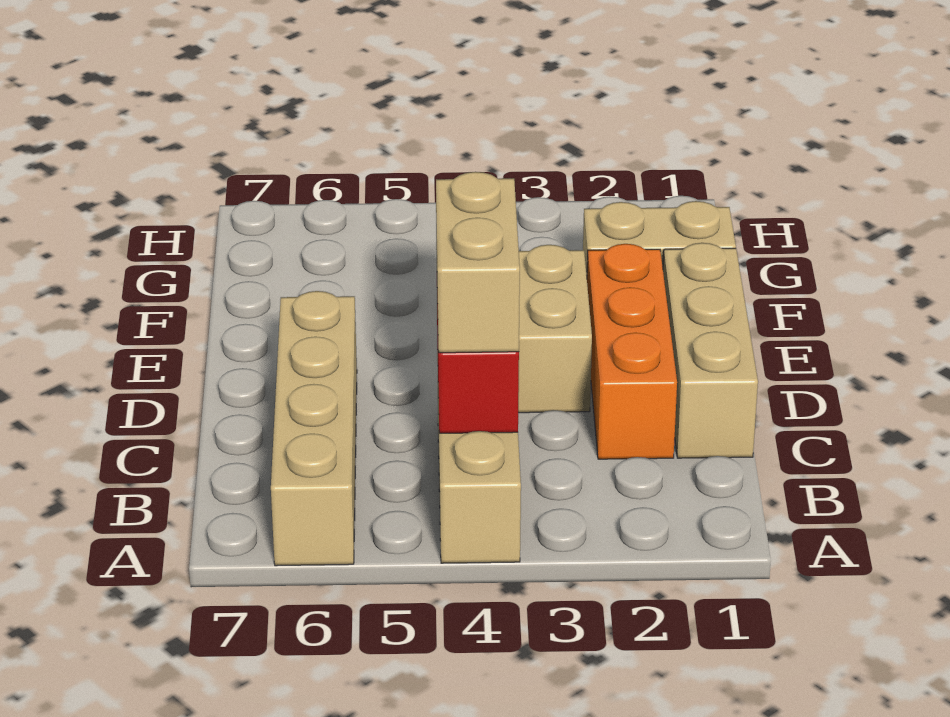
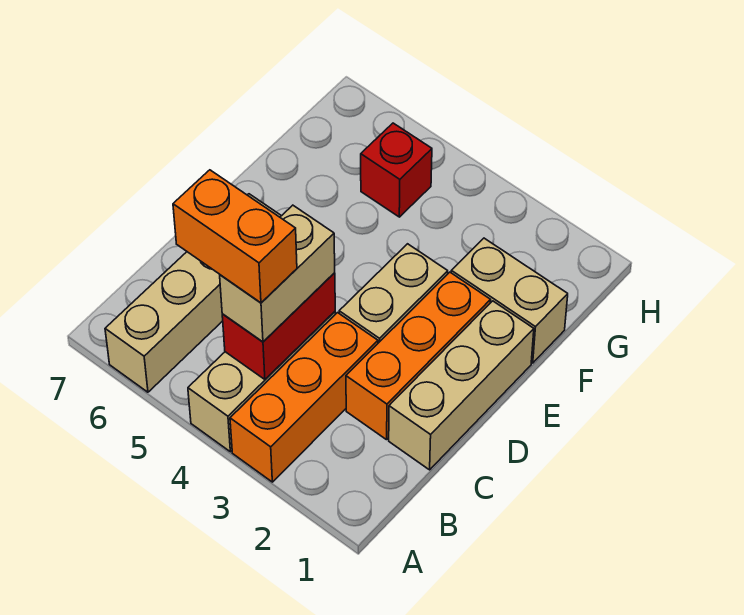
none -> orange brick A3:C3 level 1
none -> orange brick B4:B5 level 4
none -> red brick G5 level 1

